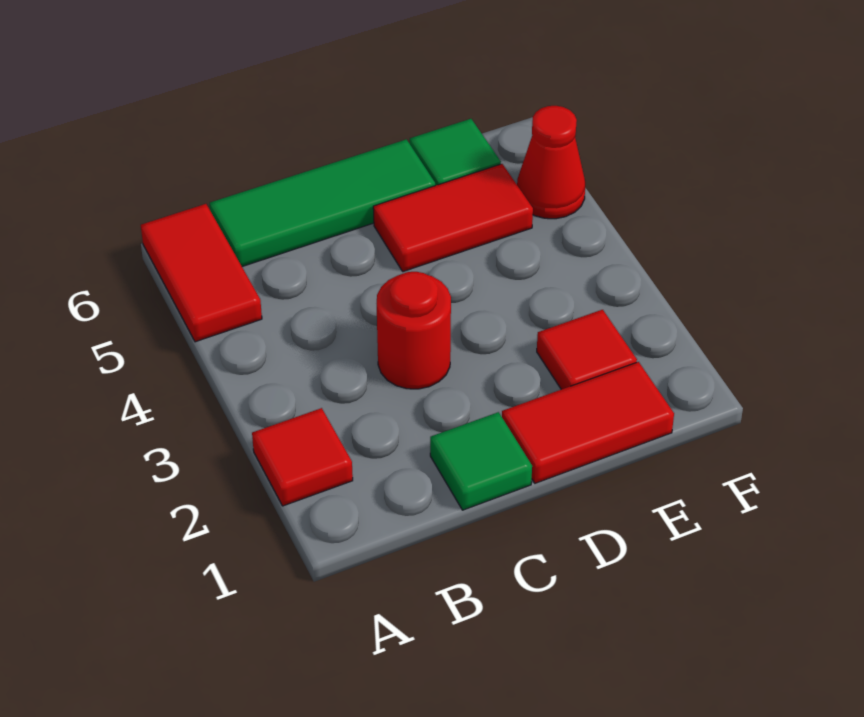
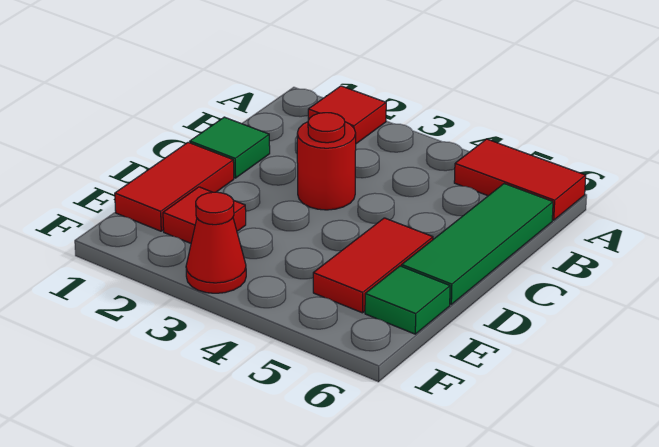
red cone F5 level 1 -> red cone F3 level 1

